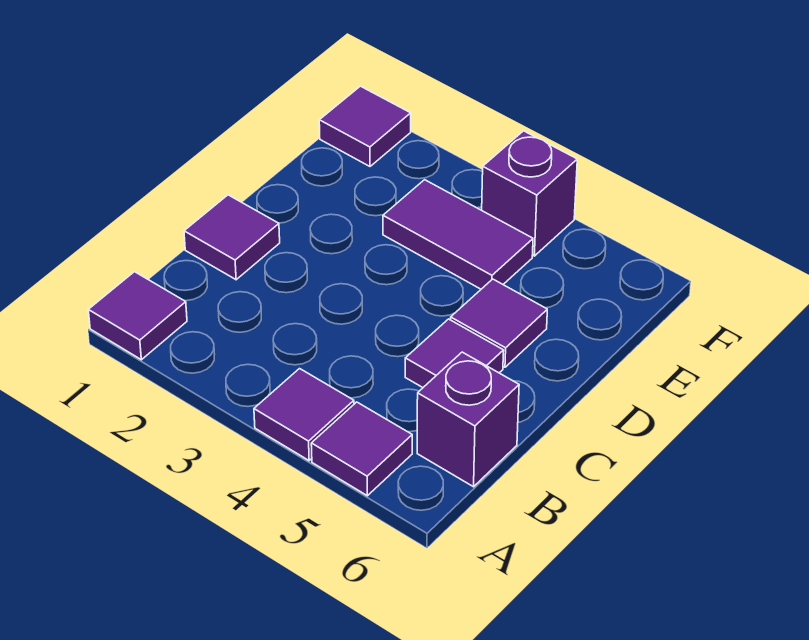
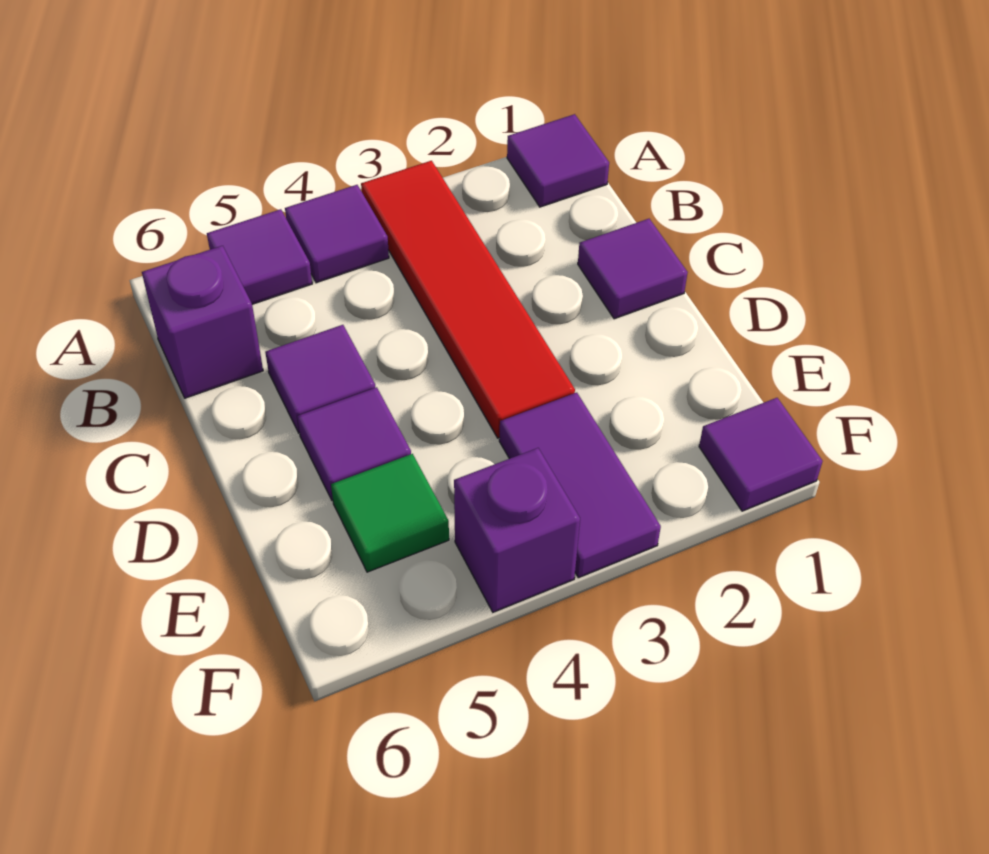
none -> red tile A3:D3 level 1
purple tile E3:E4 level 1 -> purple tile E3:F3 level 1
none -> green tile E5 level 1

